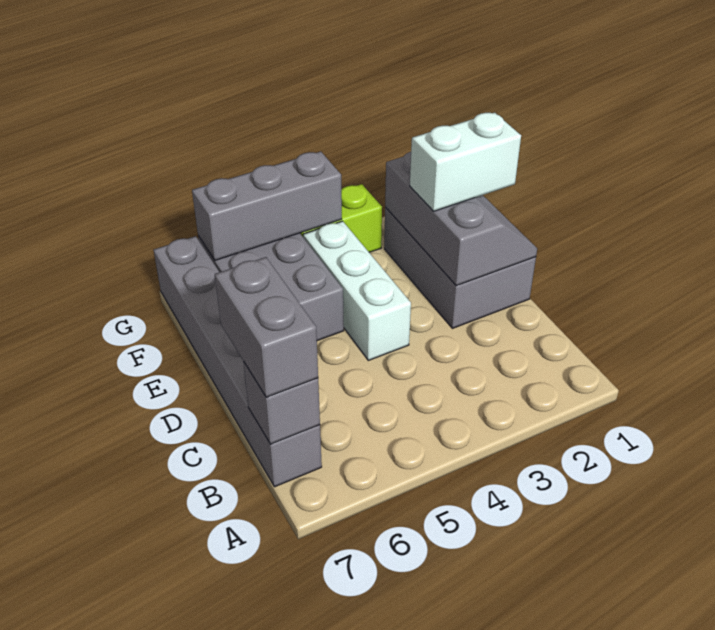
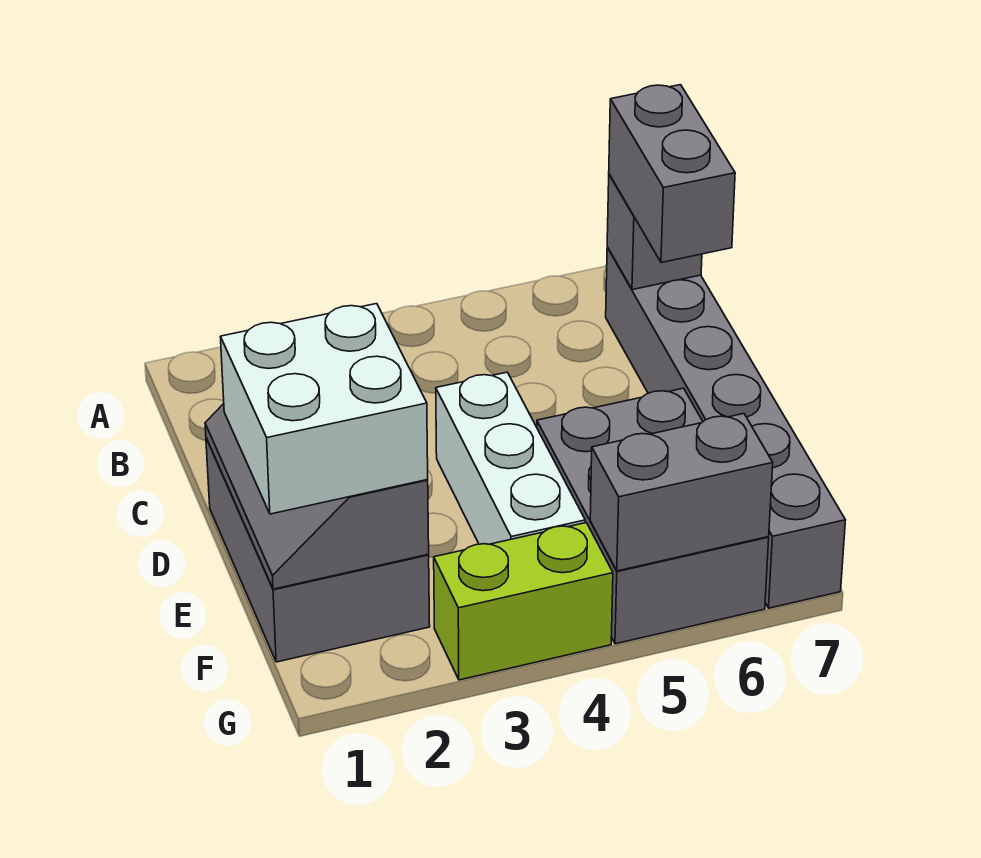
white brick E1:E2 level 3 -> white brick E1:F2 level 3
grey brick G4:G6 level 2 -> grey brick G5:G6 level 2

